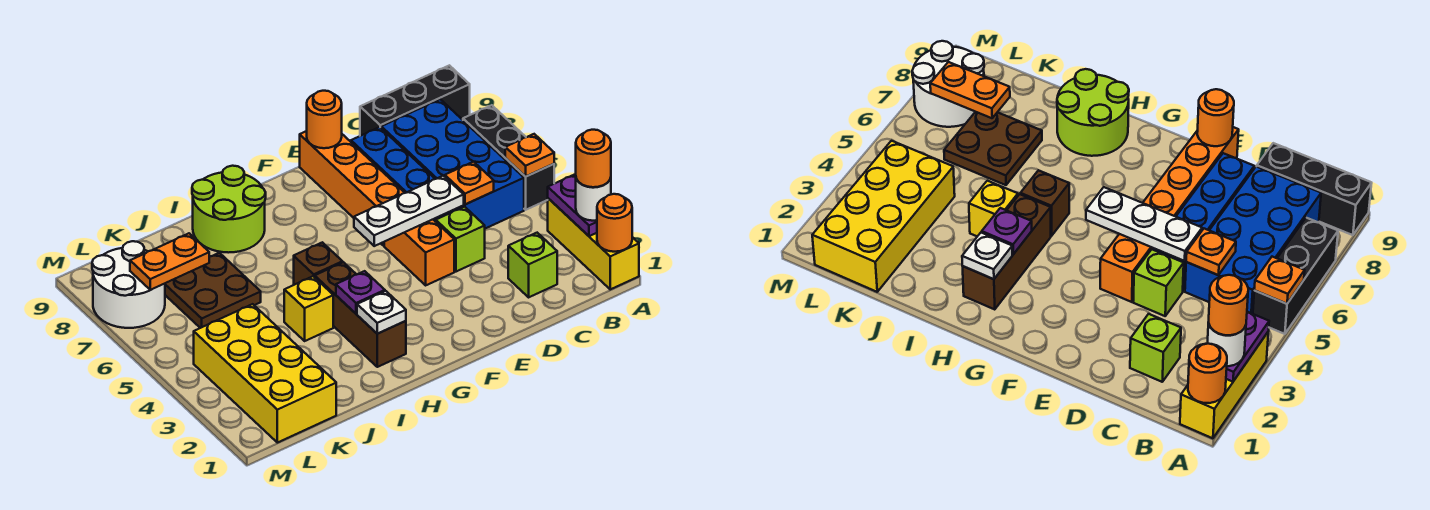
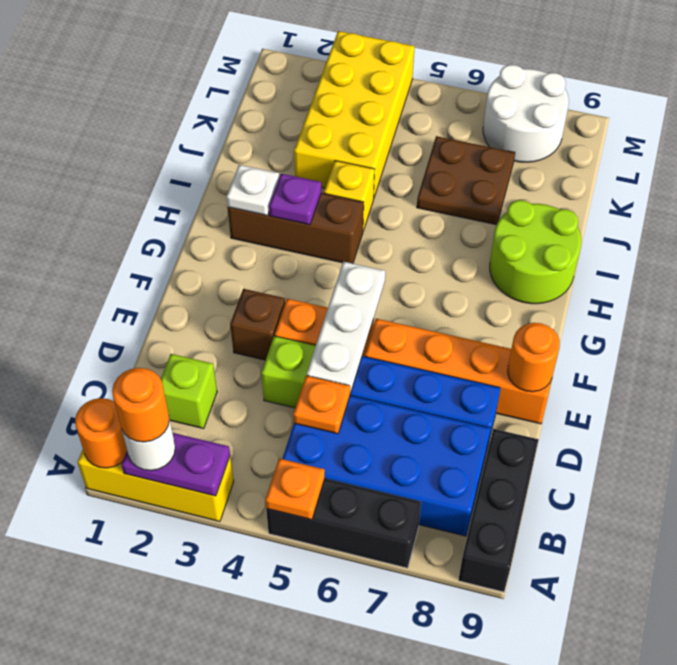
brown brick H5 level 1 -> brown brick E3 level 1
yellow brick K1:L4 level 1 -> yellow brick J3:M4 level 1
orange plate K7:L7 level 2 -> none

